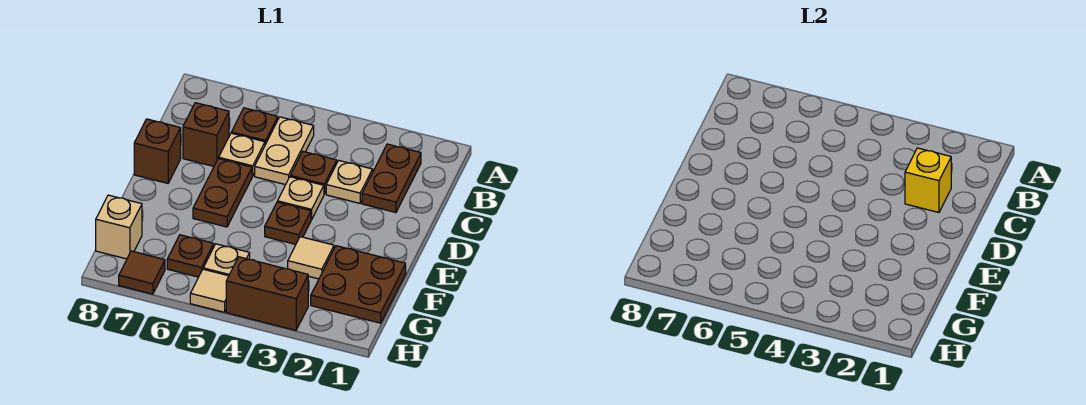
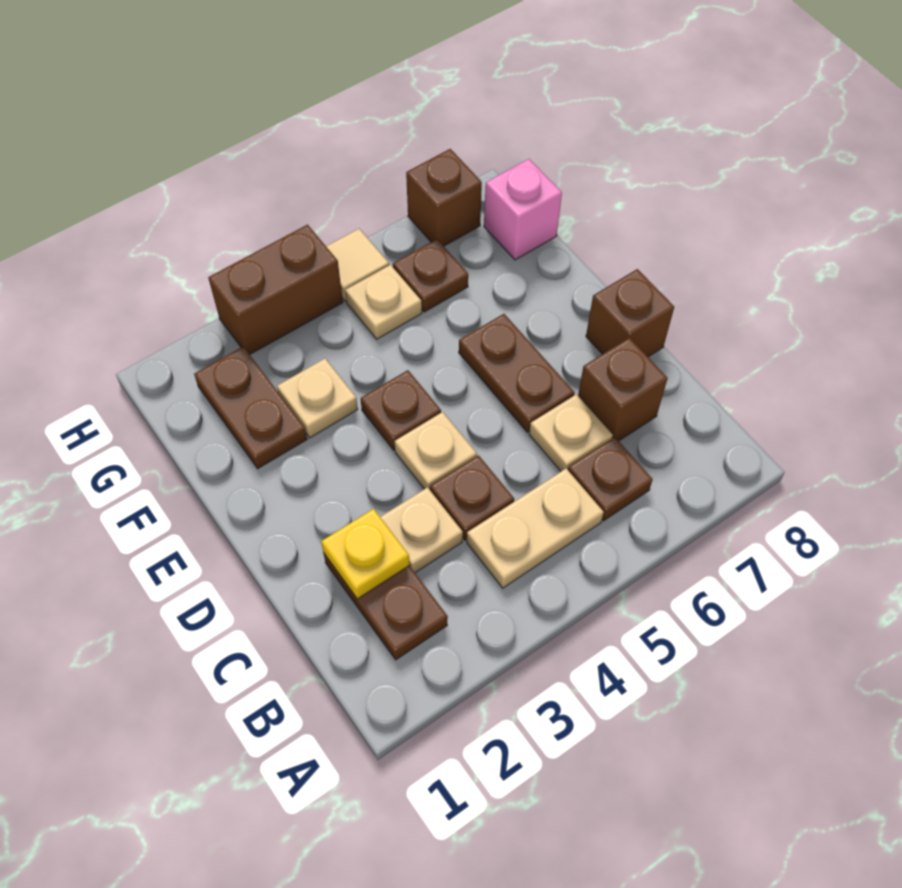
tan plate B5:C5 level 1 -> tan plate B4:B5 level 1
yellow brick C2 level 2 -> yellow plate C2 level 2
brown plate F1:G2 level 1 -> brown plate F2:G2 level 1
tan tile F3 level 1 -> tan plate F3 level 1
tan brick G8 level 1 -> pink brick G8 level 1
brown tile H7 level 1 -> brown brick H7 level 1

